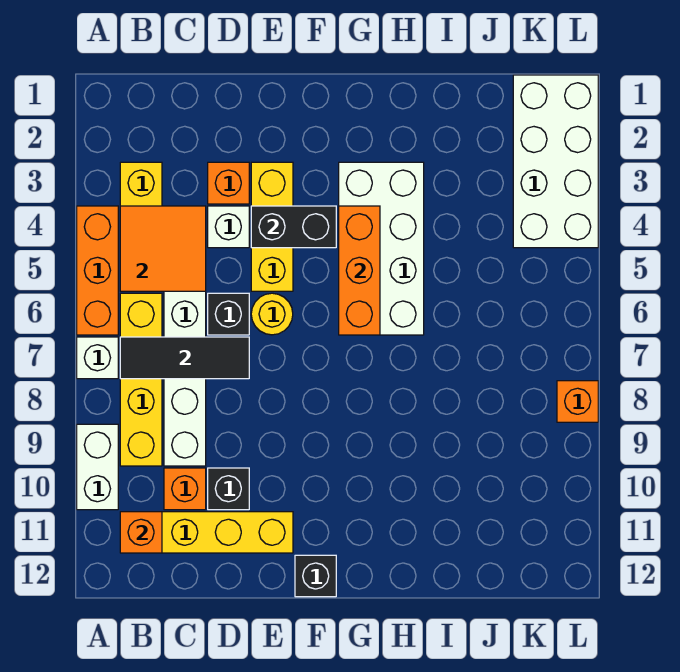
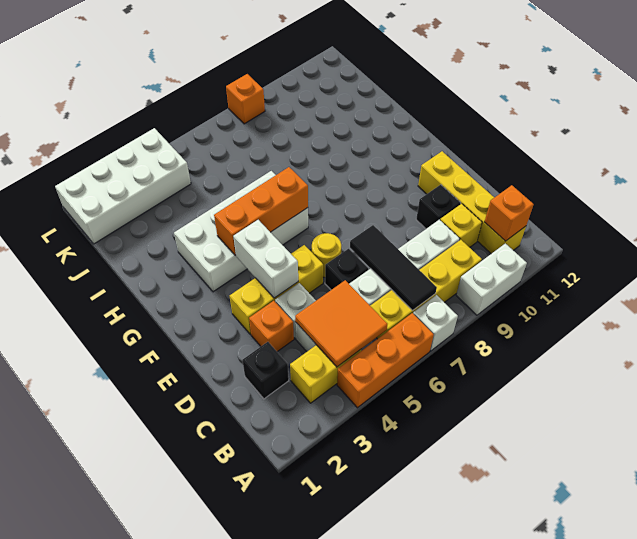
orange brick C10 level 1 -> yellow brick C10 level 1
black brick E4:F4 level 2 -> white brick E4:F4 level 2
black brick F12 level 1 -> black brick C2 level 1

